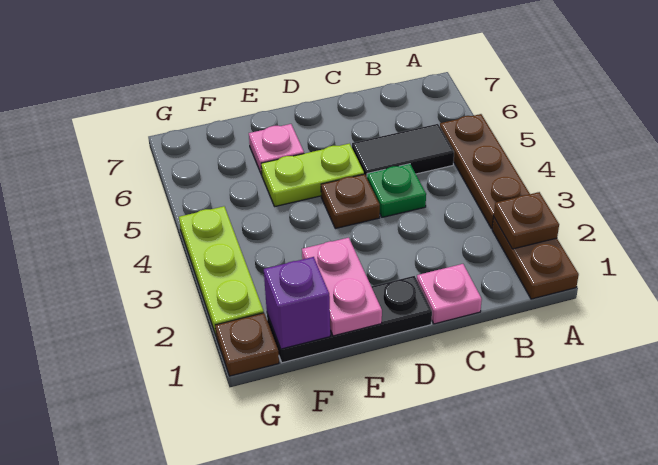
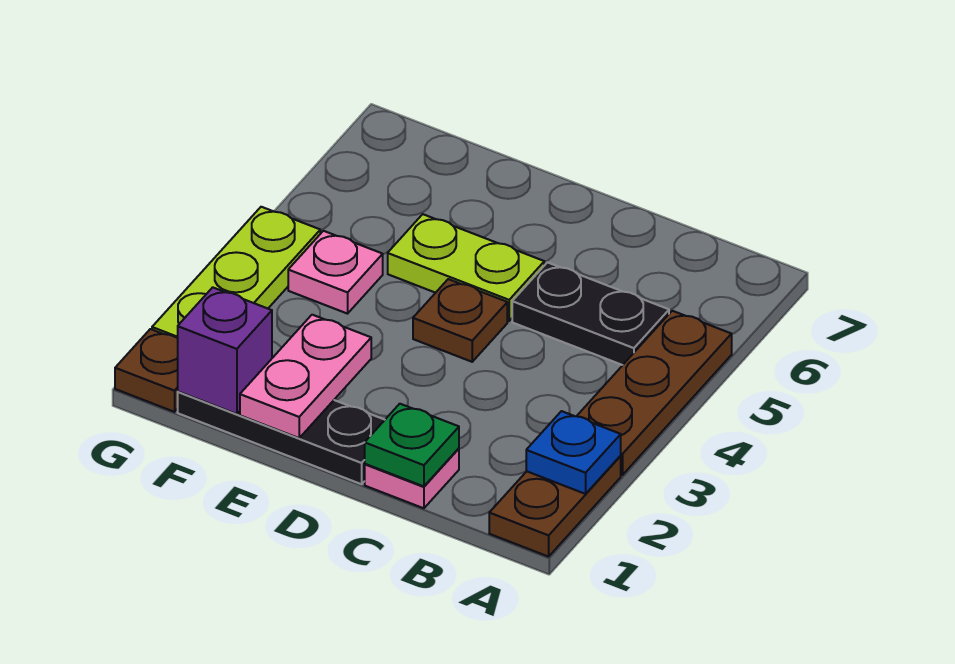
brown plate A2 level 2 -> blue plate A2 level 2
black tile B5:C5 level 1 -> black plate B5:C5 level 1
green plate C4 level 1 -> green plate C1 level 2
pink plate E6 level 1 -> pink plate F4 level 1

